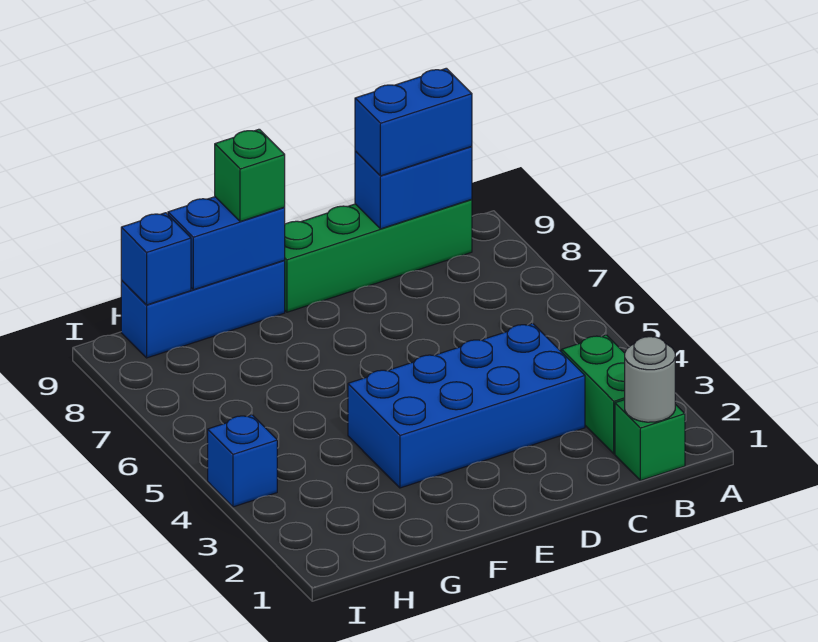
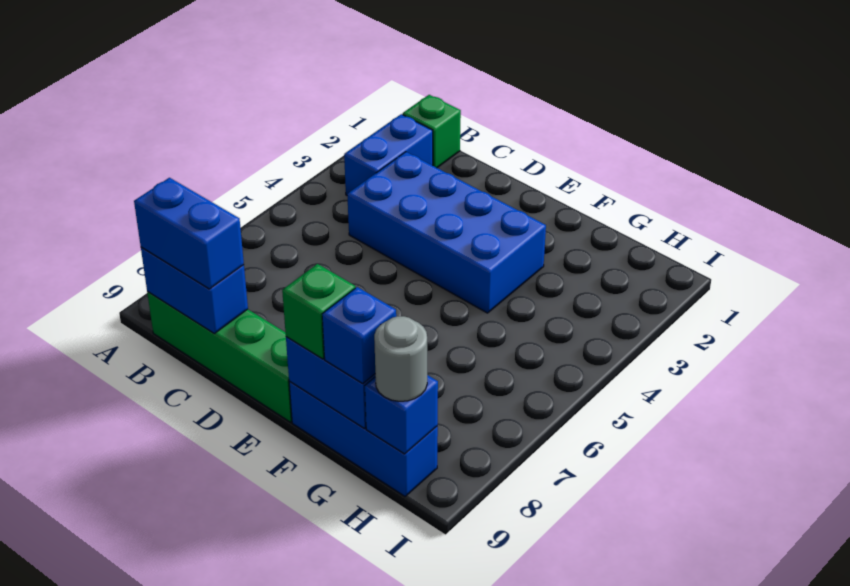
grey round brick B1 level 2 -> grey round brick H9 level 3
green brick B2:B3 level 1 -> blue brick B2:B3 level 1
blue brick I4 level 1 -> blue brick G9 level 3

